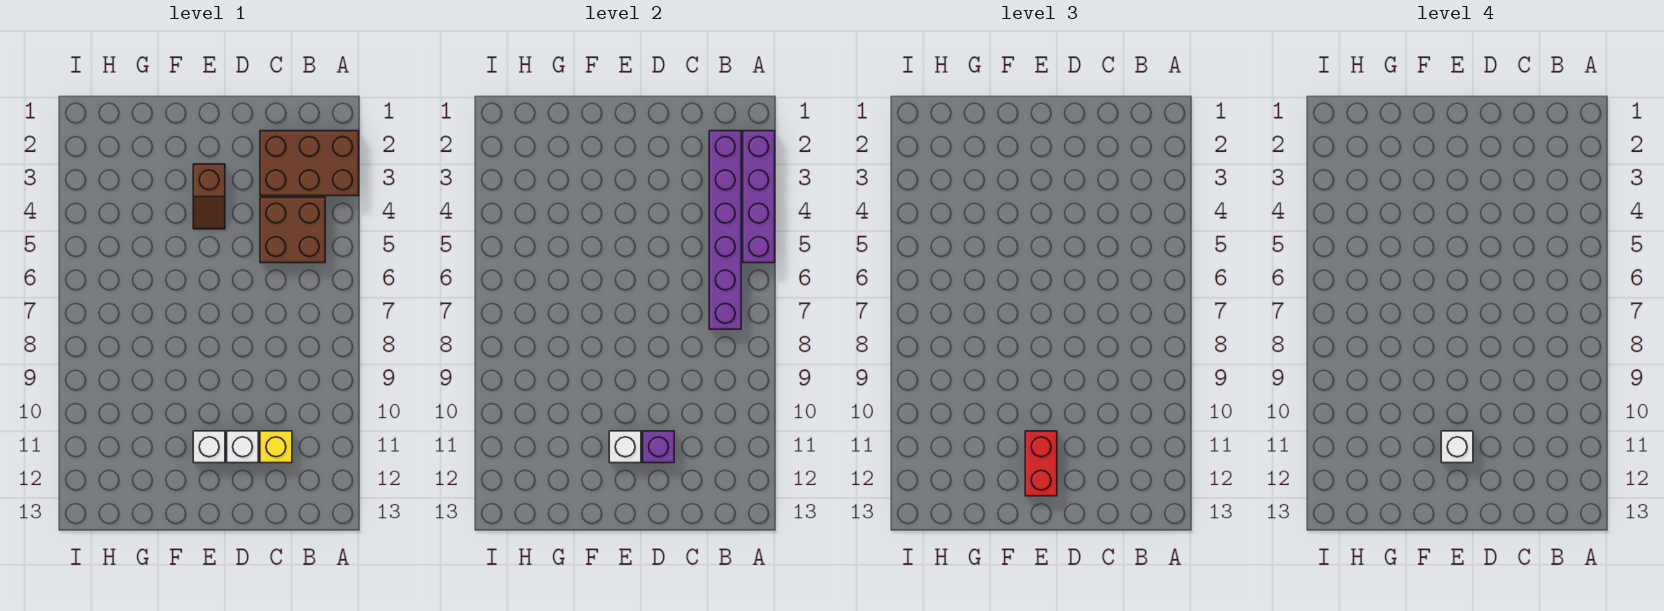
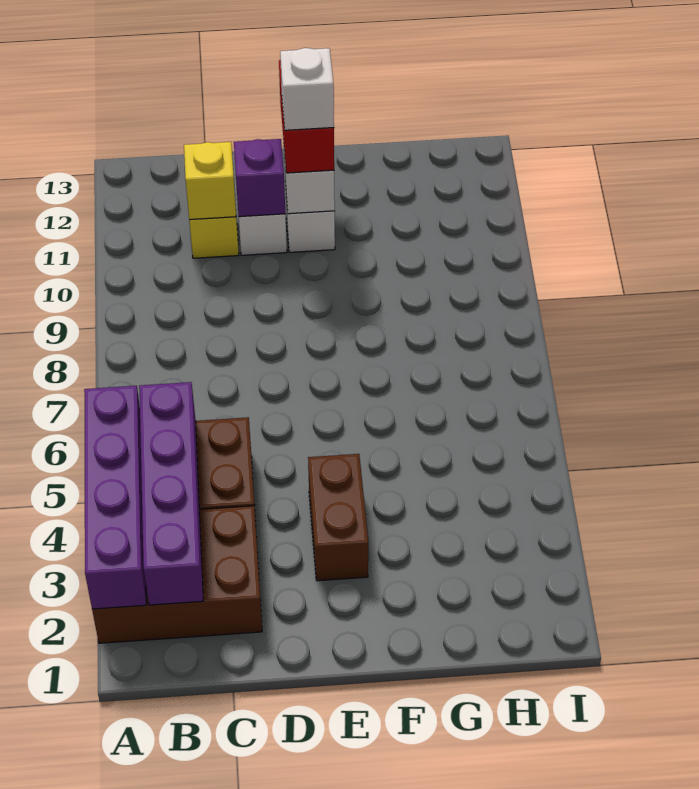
purple brick B2:B7 level 2 -> purple brick B2:B5 level 2
none -> yellow brick C11 level 2
brown slope E3:E4 level 1 top 3 -> brown brick E3:E4 level 1

